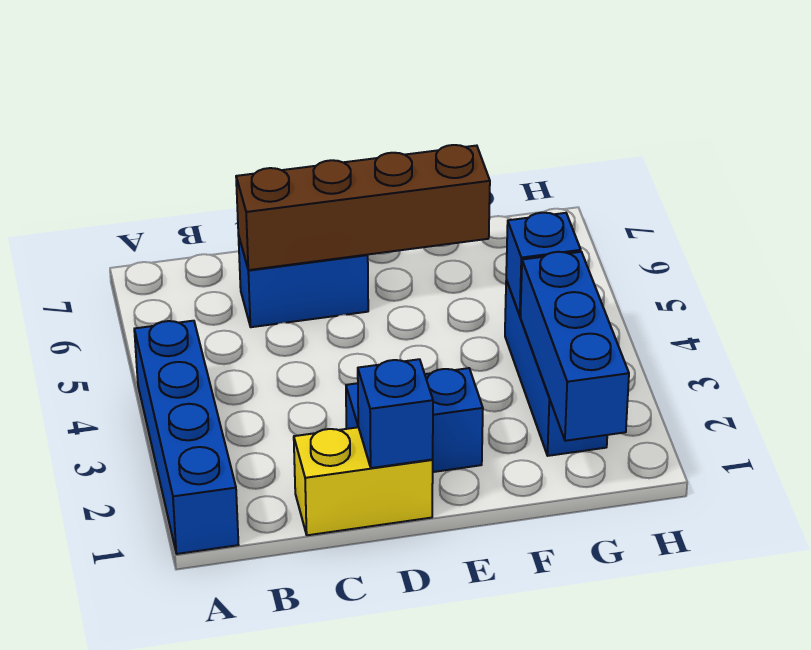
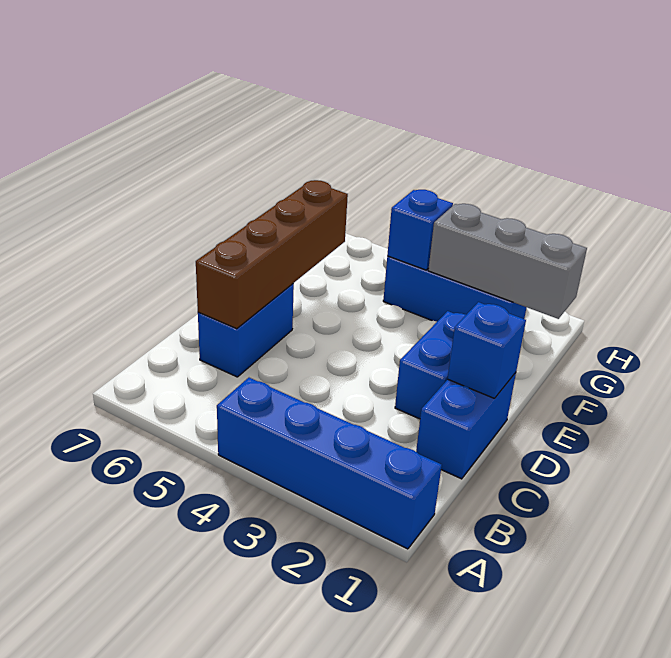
yellow brick C1:D1 level 1 -> blue brick C1:D1 level 1
blue brick G1:G3 level 2 -> grey brick G1:G3 level 2

